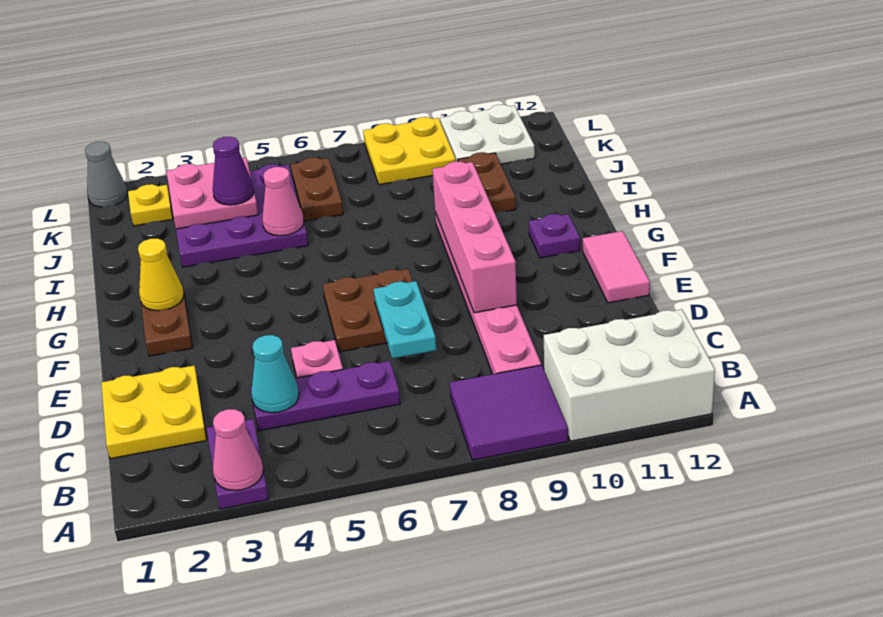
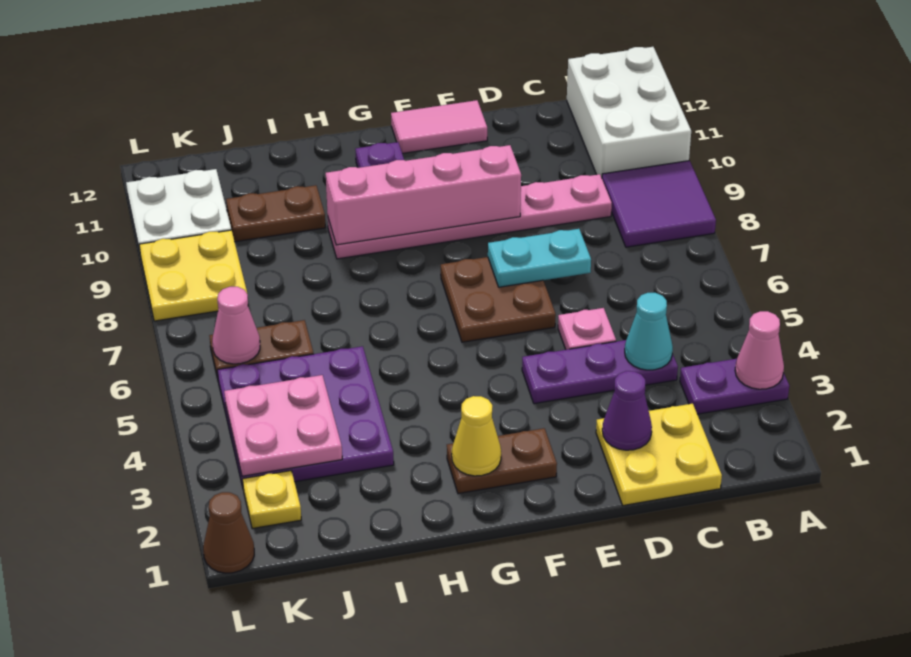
purple plate C4:C6 level 1 -> purple plate C4:E4 level 1
pink cone I5 level 2 -> pink cone K6 level 2
purple cone J4 level 3 -> purple cone D2 level 2
grey cone L1 level 1 -> brown cone L1 level 1

